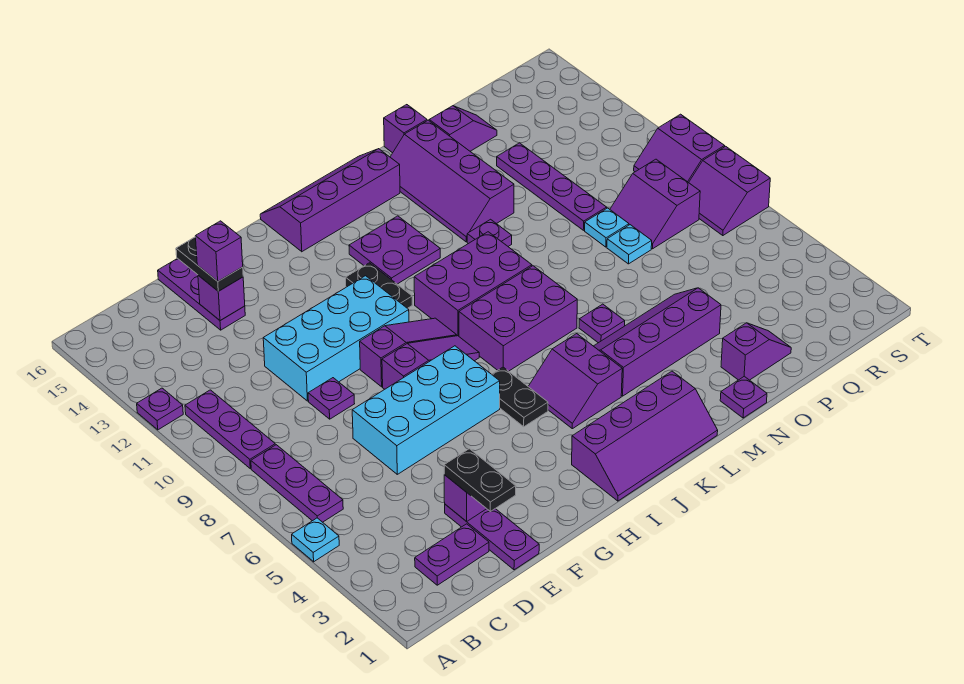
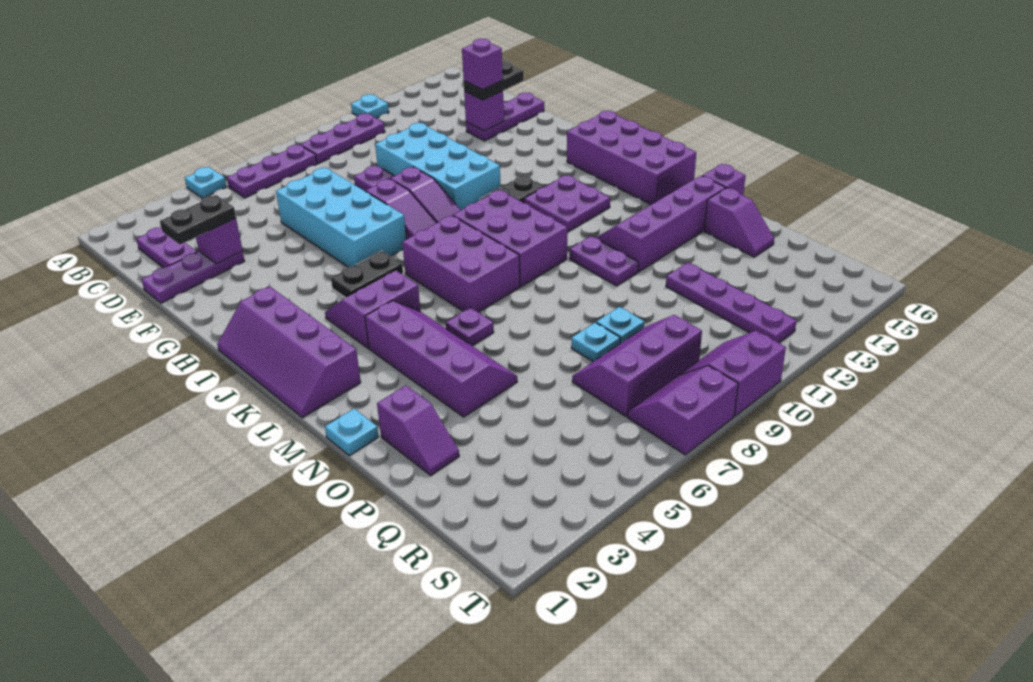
purple plate A12 level 1 -> cyan plate A12 level 1
purple slope I15:L16 level 1 top 15 -> purple brick I15:L16 level 1
purple plate M11 level 1 -> purple plate M11:N11 level 1
purple plate N1 level 1 -> cyan plate N1 level 1
purple plate P10:P13 level 1 -> purple plate P12:S12 level 1
purple slope Q8:R9 level 1 top R -> purple slope Q7:R9 level 1 top R

